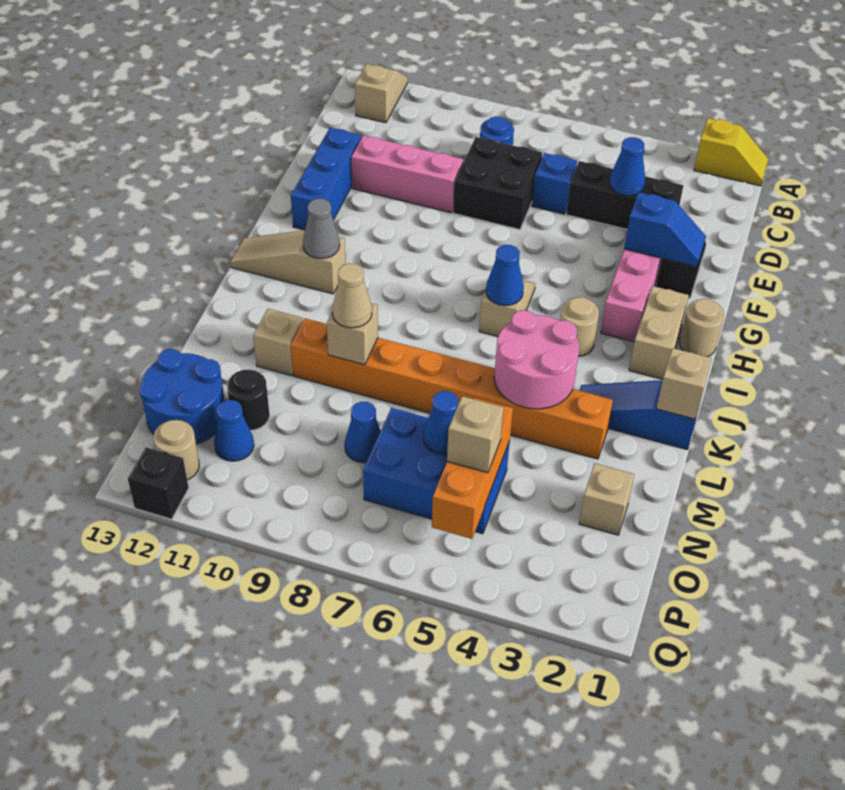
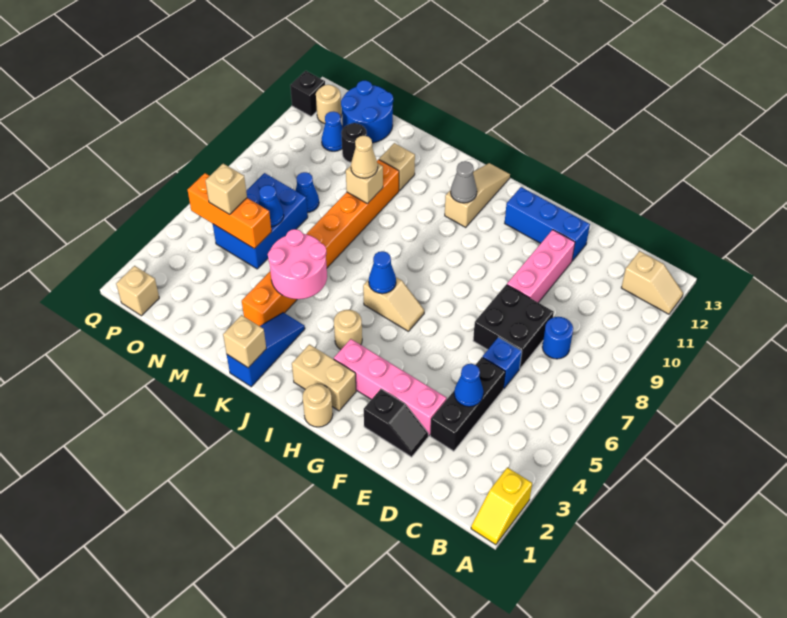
blue slope F2:F3 level 2 top 3 -> none
tan brick N2 level 1 -> tan brick P1 level 1

